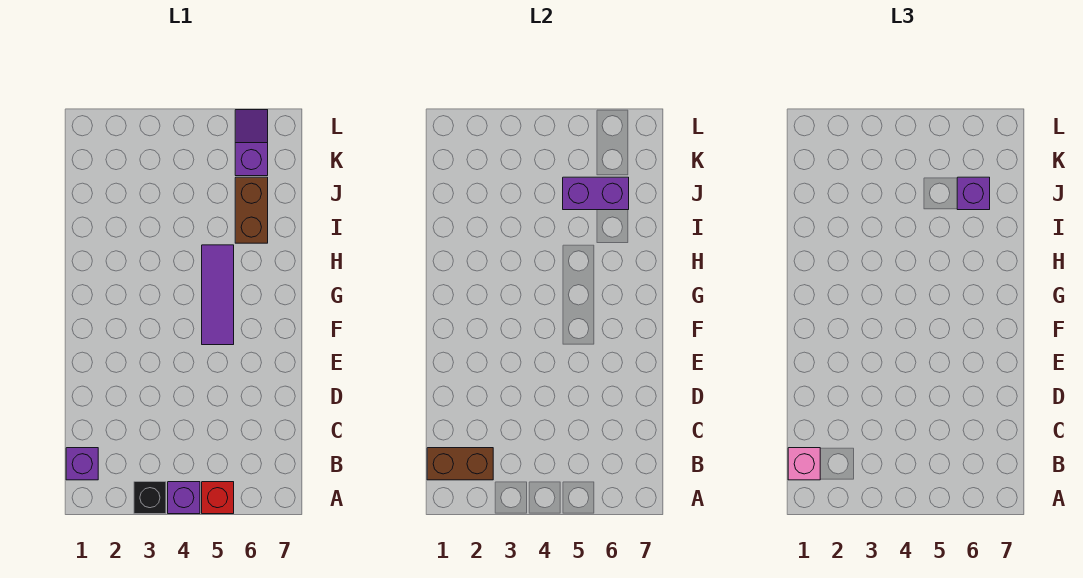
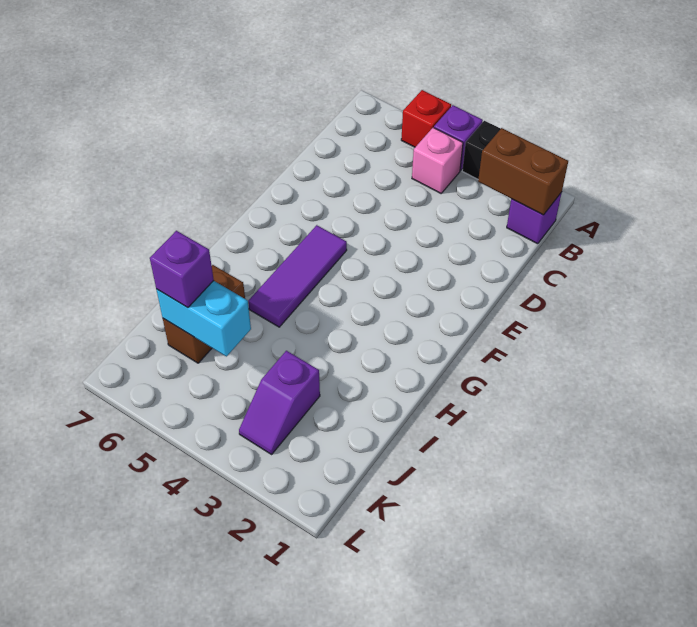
pink brick B1 level 3 -> pink brick B4 level 1
purple brick J5:J6 level 2 -> cyan brick J5:J6 level 2
purple slope K6:L6 level 1 top K -> purple slope J3:K3 level 1 top J

